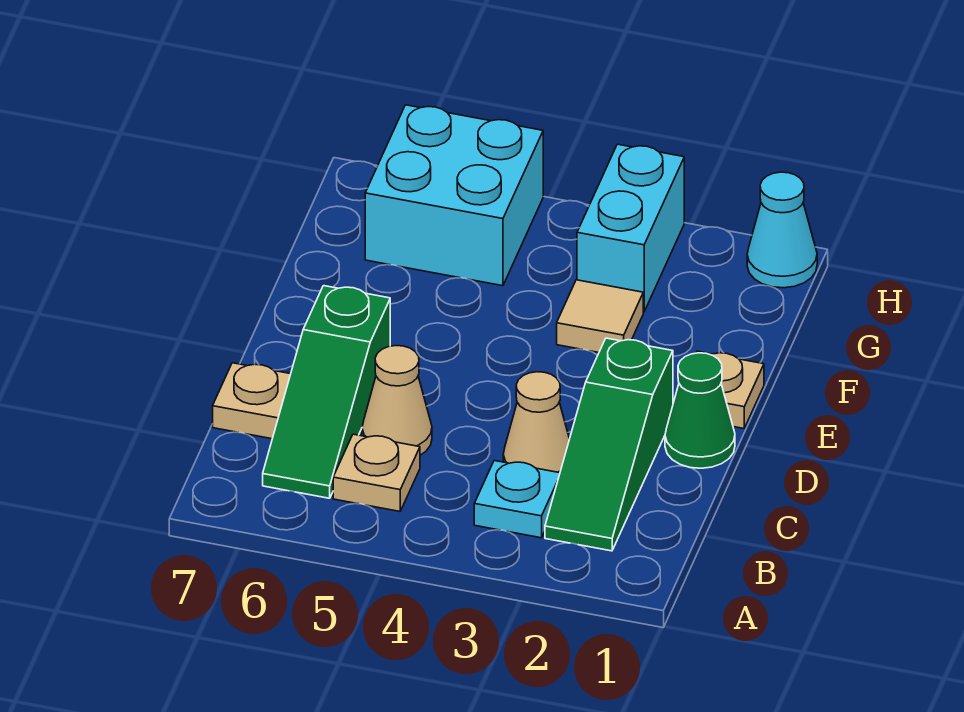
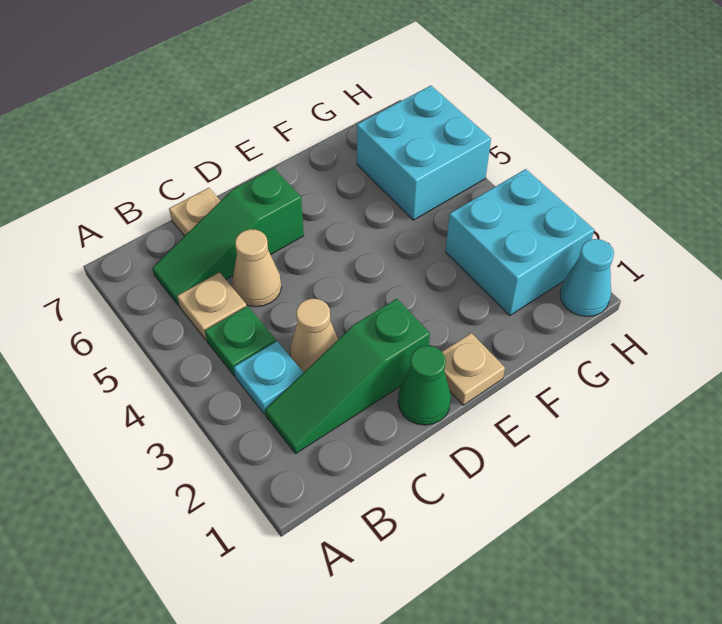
none -> green plate B4 level 1
tan tile F3 level 1 -> none
cyan brick G3:H3 level 1 -> cyan brick G2:H3 level 1

